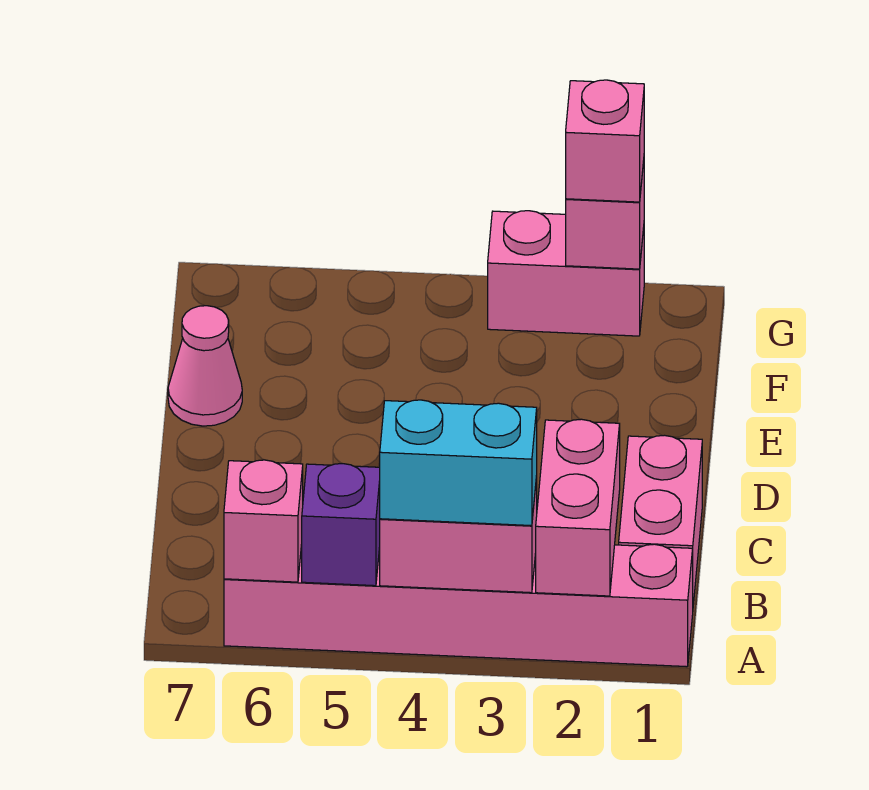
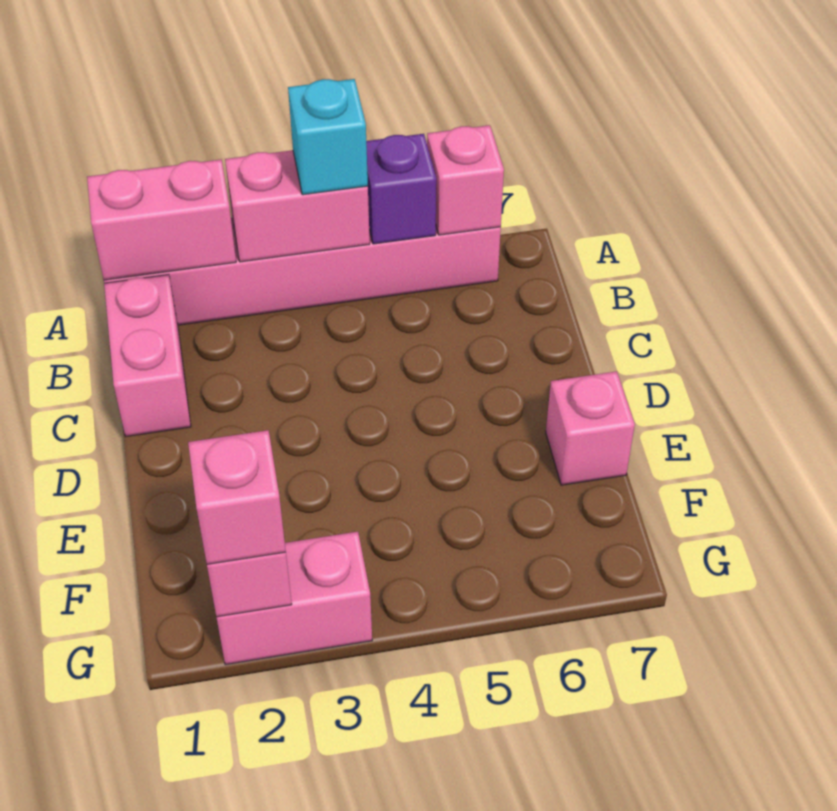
pink brick A2:B2 level 2 -> pink brick A1:A2 level 2
cyan brick A3:A4 level 3 -> cyan brick A4 level 3
pink cone E7 level 1 -> pink brick E7 level 1

